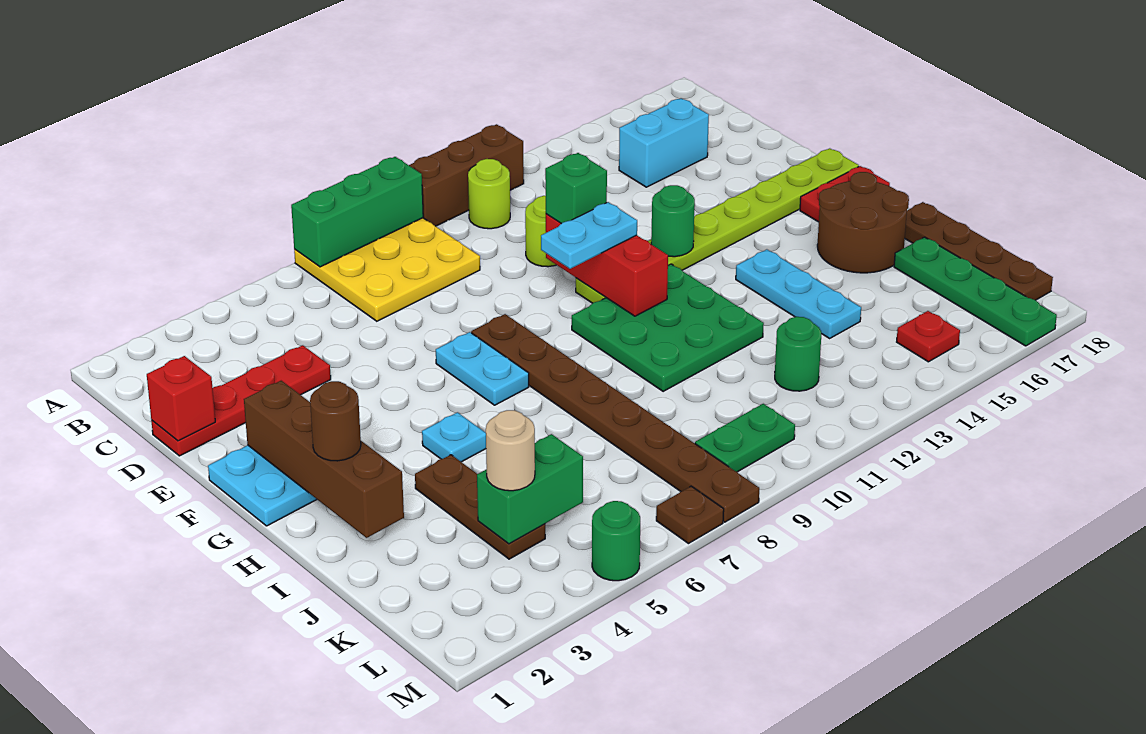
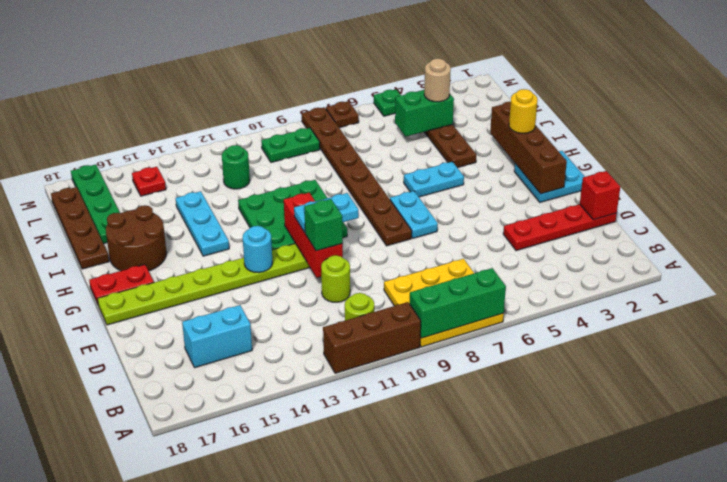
green round brick F13 level 2 -> cyan round brick F13 level 2
brown round brick H2 level 3 -> yellow round brick H2 level 3
cyan plate H5 level 1 -> cyan plate H5:H6 level 1
green round brick M5 level 1 -> green plate M5 level 1

